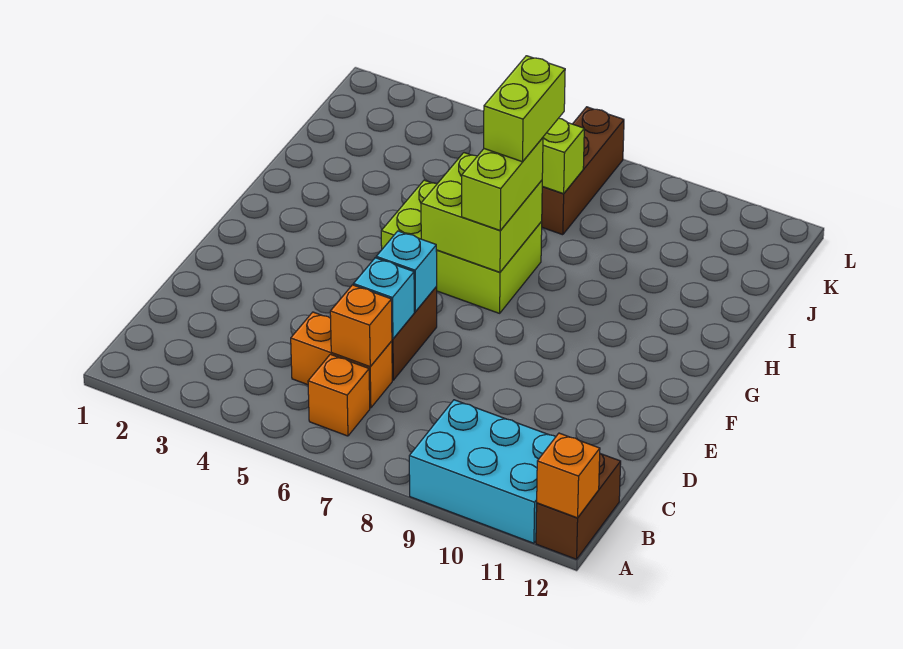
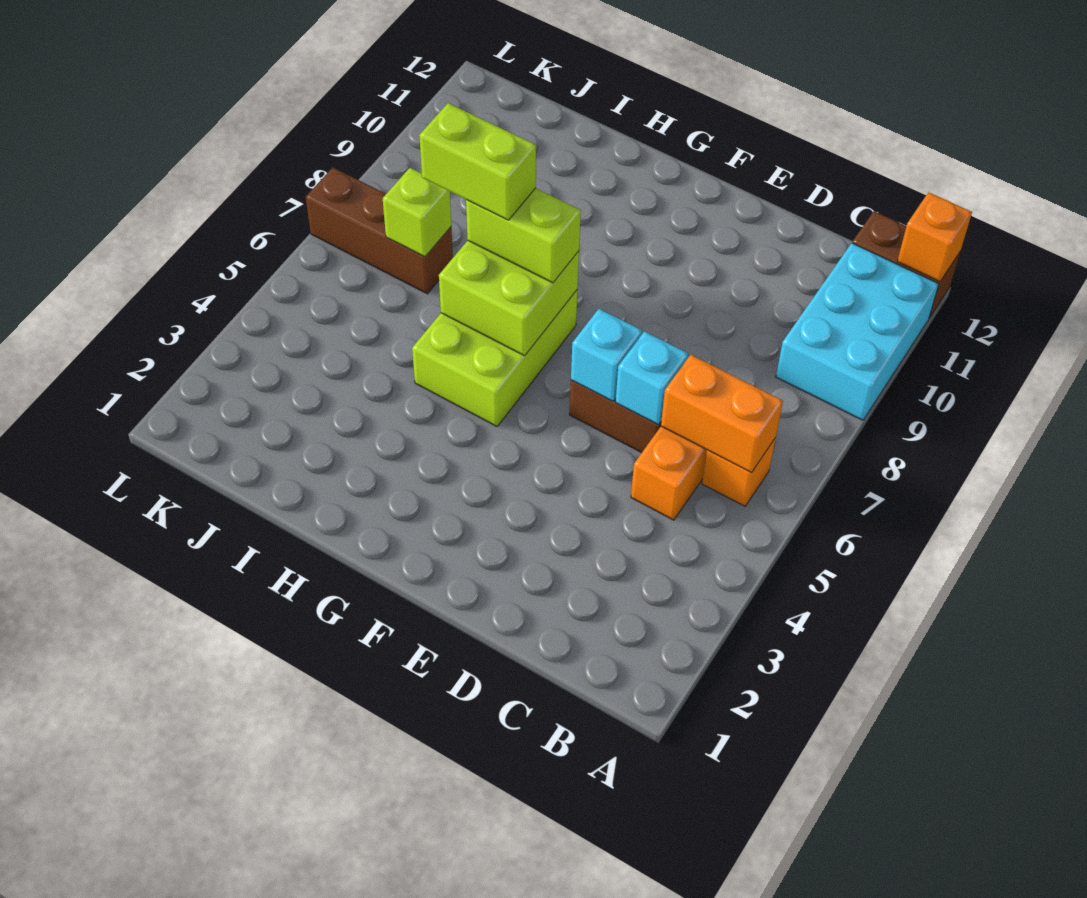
orange brick C6 level 2 -> orange brick B6:C6 level 2

